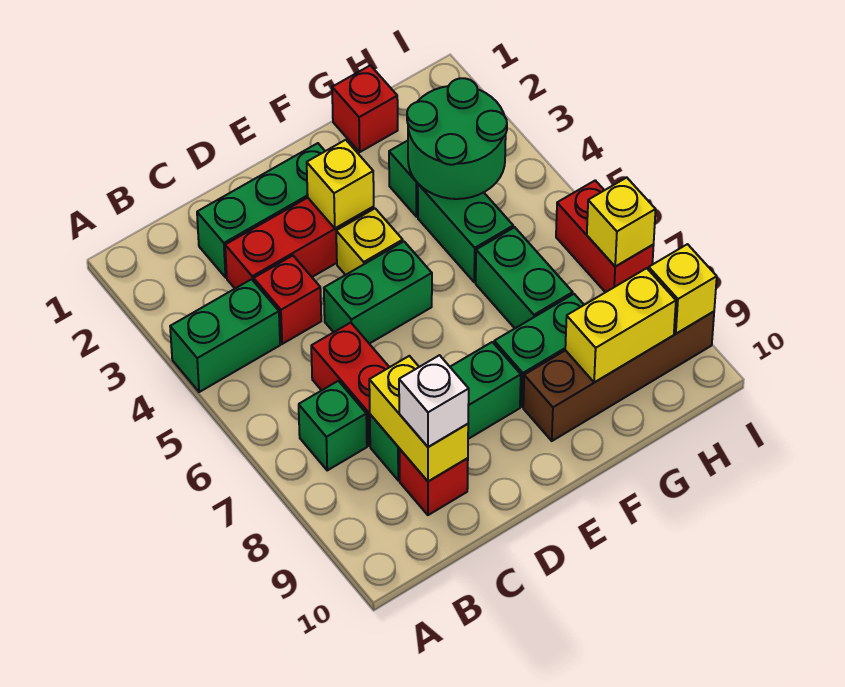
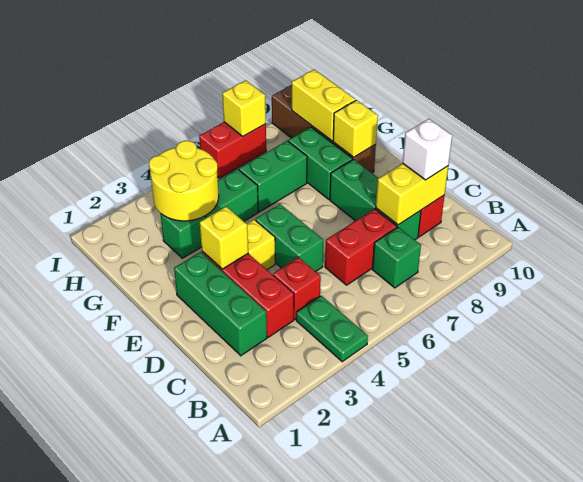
green brick A4:B4 level 1 -> green plate A4:B4 level 1
red brick G1 level 1 -> none
green round brick G3:H4 level 2 -> yellow round brick G3:H4 level 2
yellow brick I9 level 2 -> yellow brick F9 level 2

